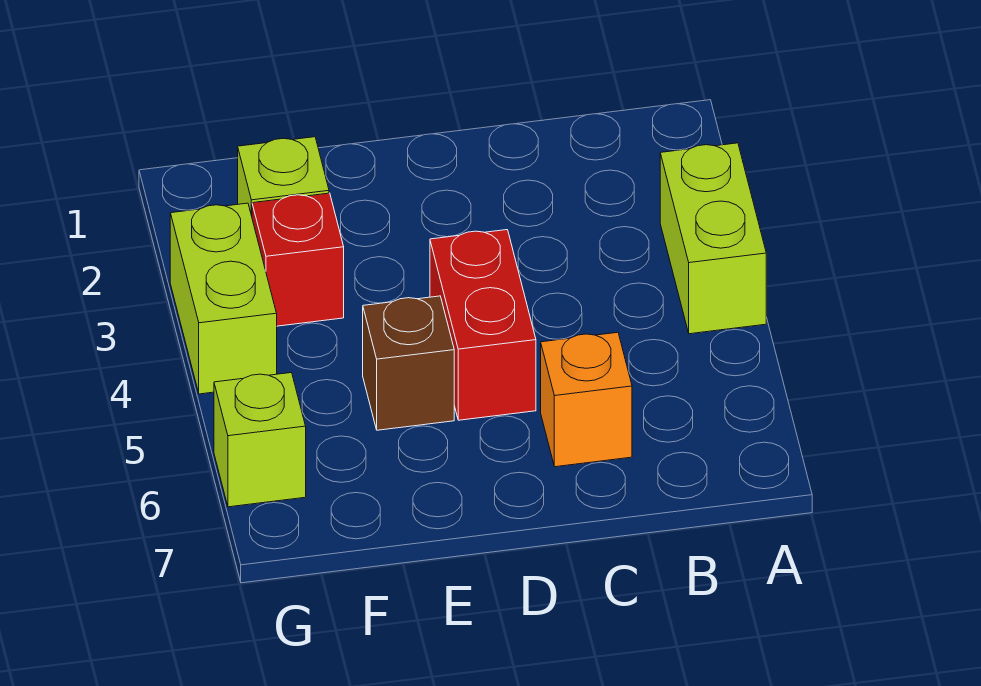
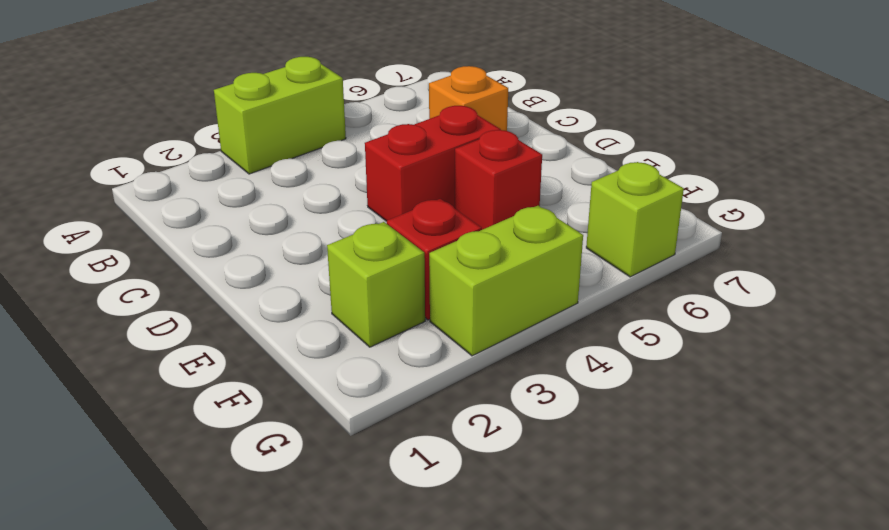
brown brick E5 level 1 -> red brick E5 level 1

